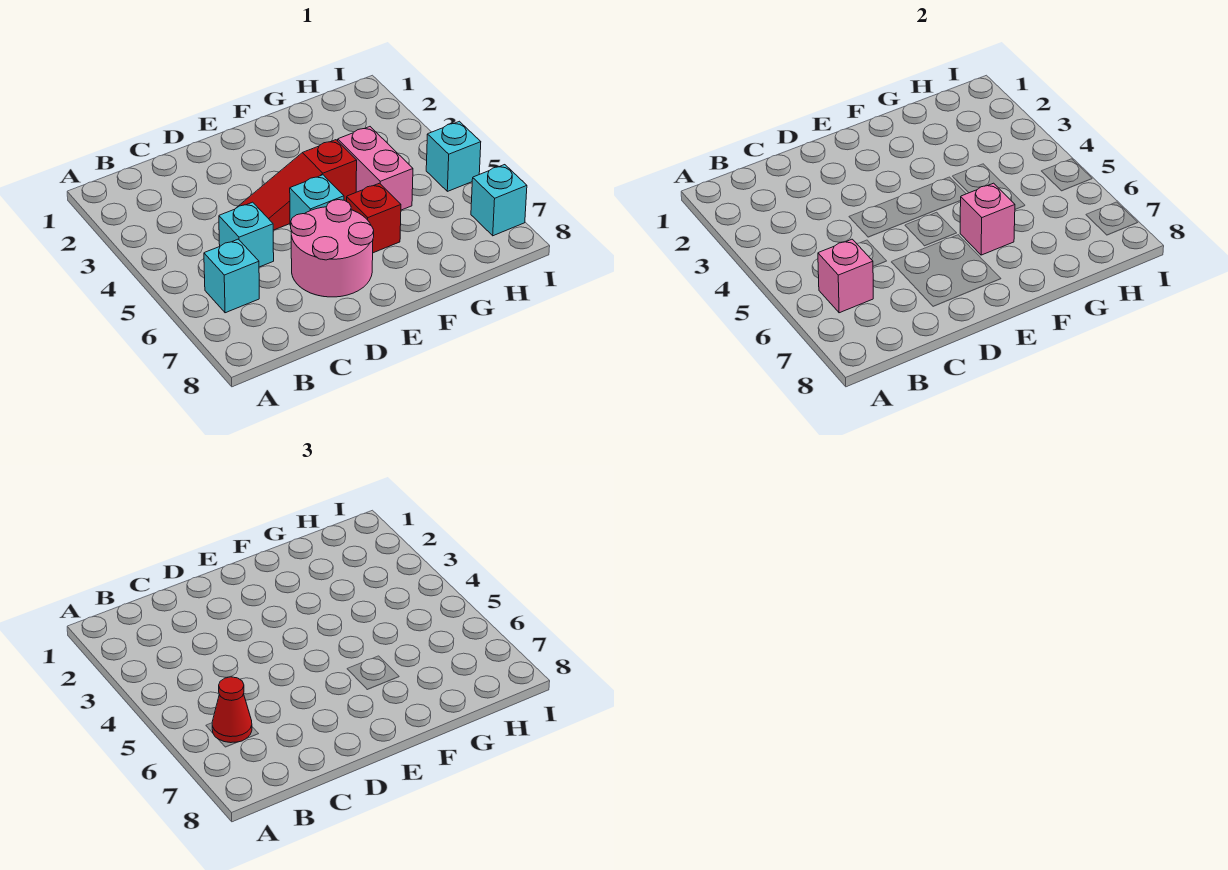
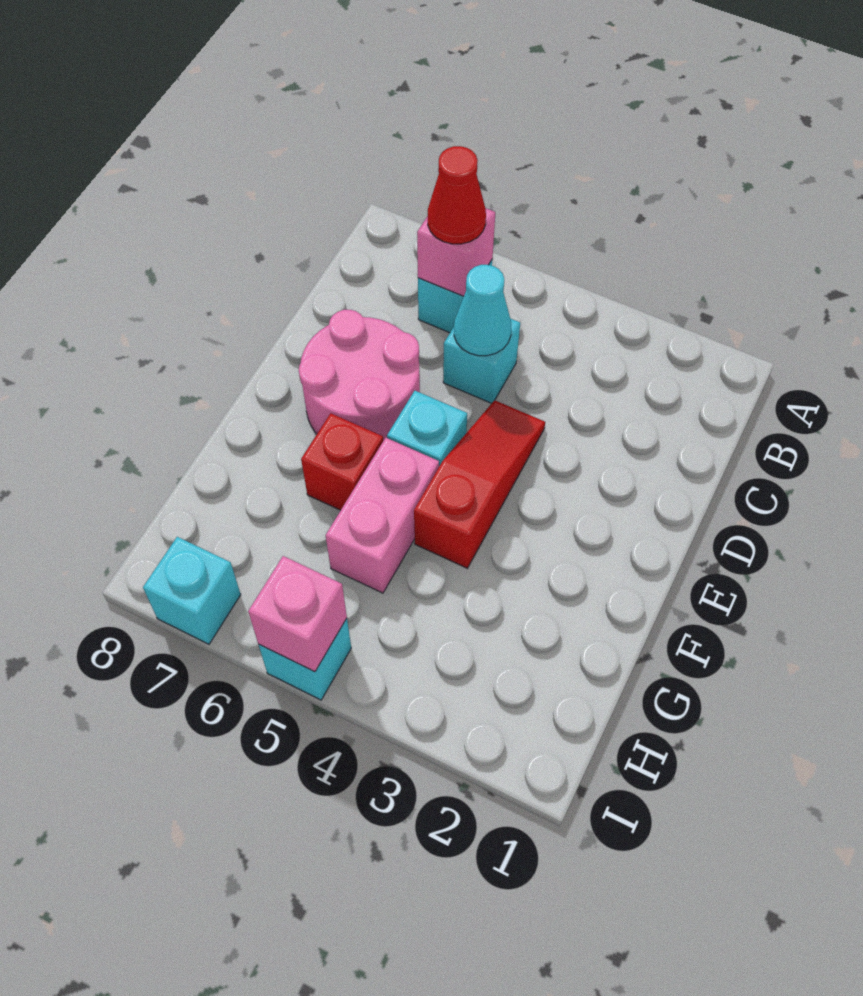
none -> cyan cone C5 level 2
pink brick F6 level 2 -> pink brick I5 level 2
pink brick G4:G5 level 1 -> pink brick F5:G5 level 1

